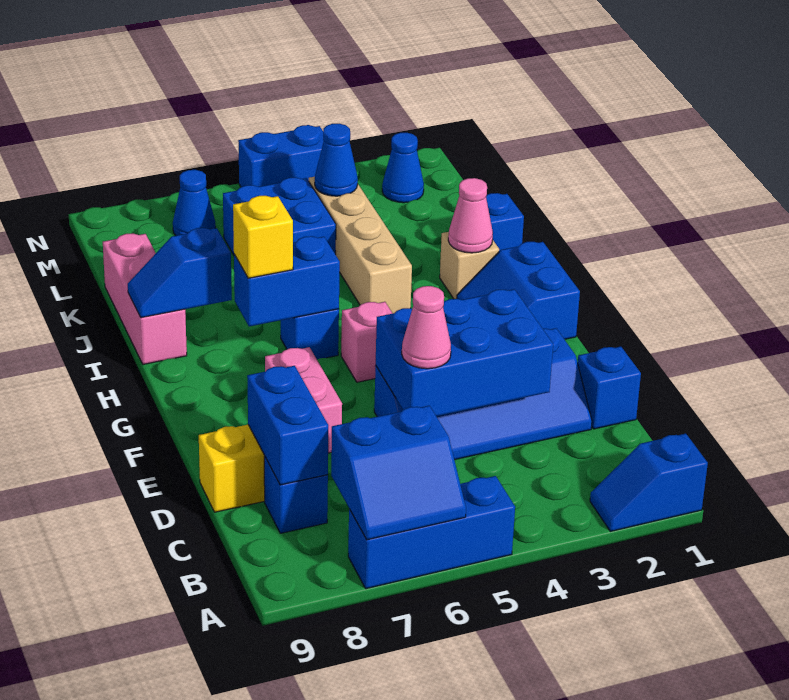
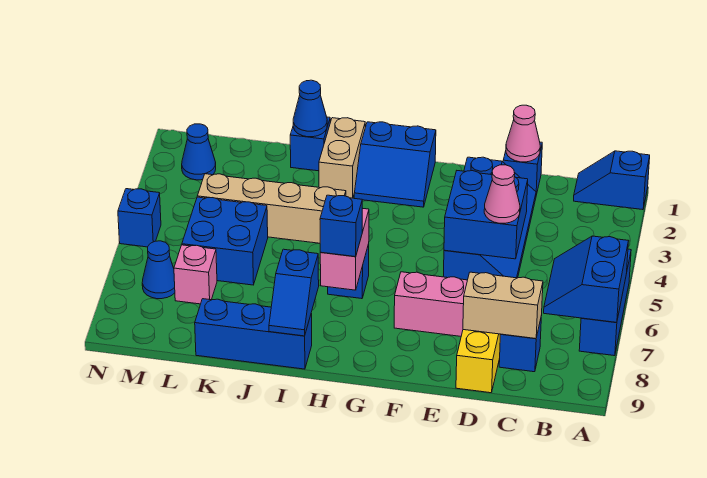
blue slope A1:A2 level 1 top 1 -> blue slope A1:B1 level 1 top A
blue slope A6:B7 level 2 top B -> blue slope A6:B7 level 2 top A
blue brick C8:D8 level 2 -> tan brick C8:D8 level 2
blue brick D3:E5 level 2 -> blue brick D4:E5 level 2
pink brick G5 level 1 -> pink brick L7 level 1
blue brick H6:H7 level 2 -> pink brick H6:H7 level 2
yellow brick H7 level 3 -> blue brick H7 level 3
tan brick I2 level 1 -> tan brick I1:I2 level 1
pink cone I2 level 2 -> pink cone D1 level 2
pink brick I9:K9 level 1 -> blue brick I9:K9 level 1
blue cone L4 level 2 -> blue cone J1 level 2
blue brick N4:N5 level 1 -> blue brick N5 level 1

